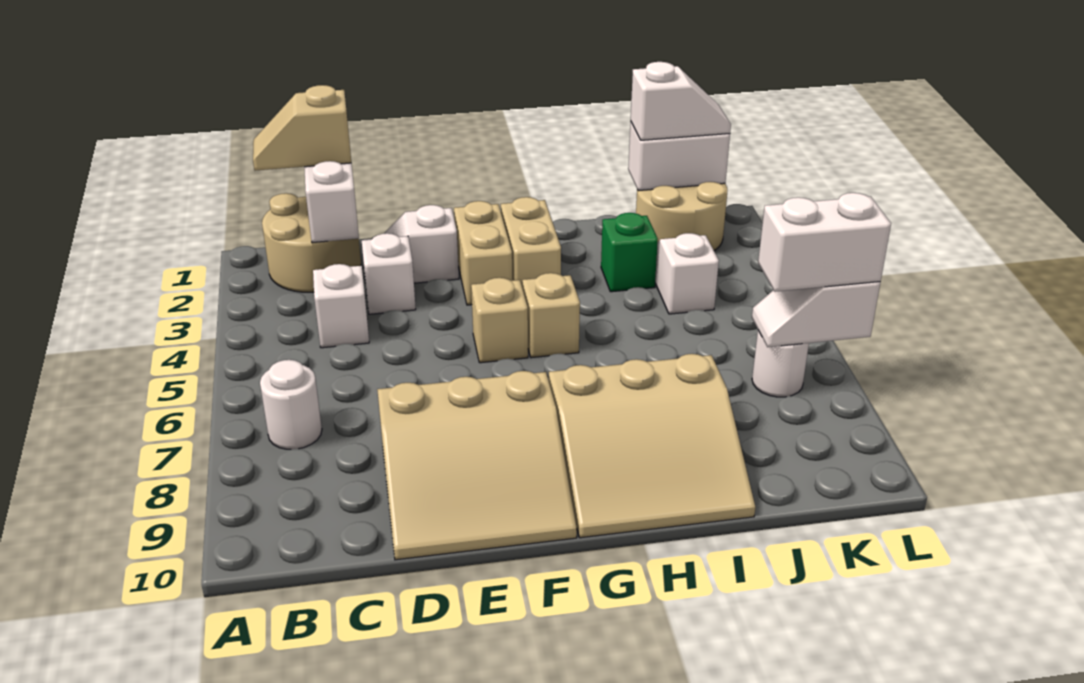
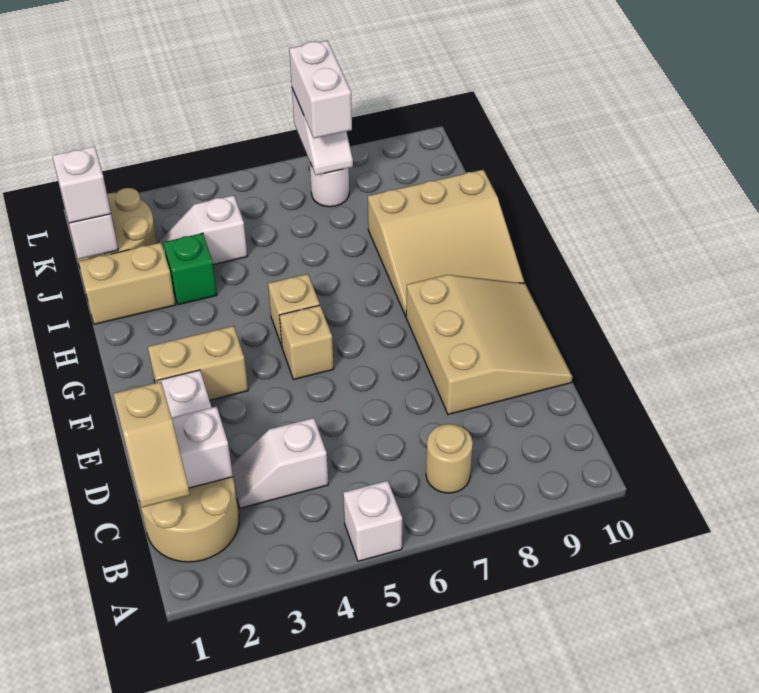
white round brick B7 level 1 -> tan round brick B7 level 1
white brick D3 level 1 -> white brick A5 level 1
tan brick G2:G3 level 1 -> tan brick I1:I2 level 1
tan slope G8:I10 level 1 top 8 -> tan slope G8:I10 level 1 top I

